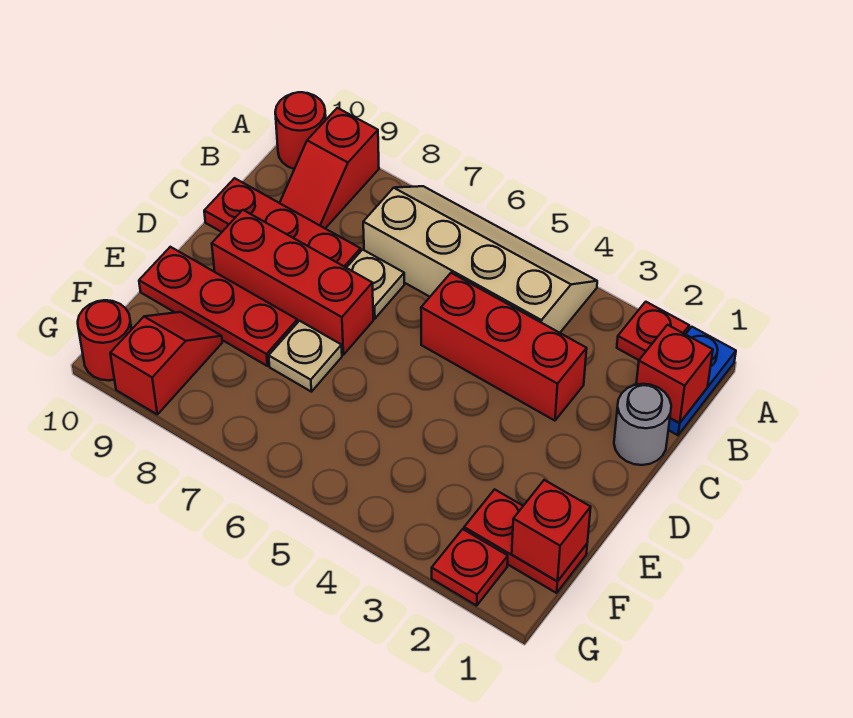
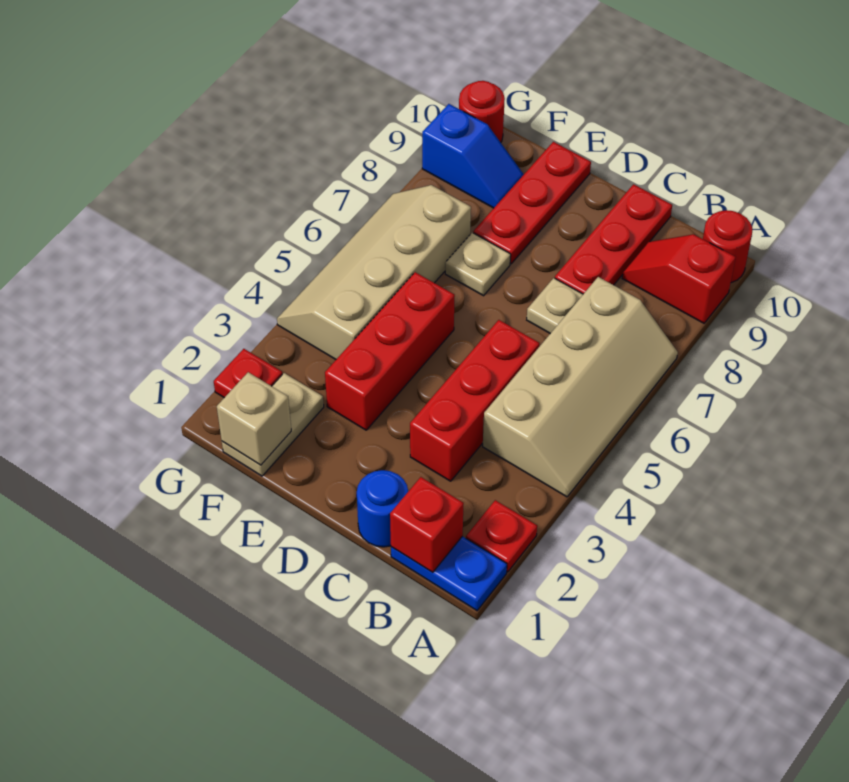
grey round brick C1 level 1 -> blue round brick C1 level 1
red brick D7:D9 level 1 -> red brick E3:E5 level 1
red plate F1:F2 level 1 -> tan plate F1:F2 level 1
red brick F1 level 2 -> tan brick F1 level 2
none -> tan slope F4:G7 level 1 top F
red slope F9:G9 level 1 top G -> blue slope F9:G9 level 1 top G

